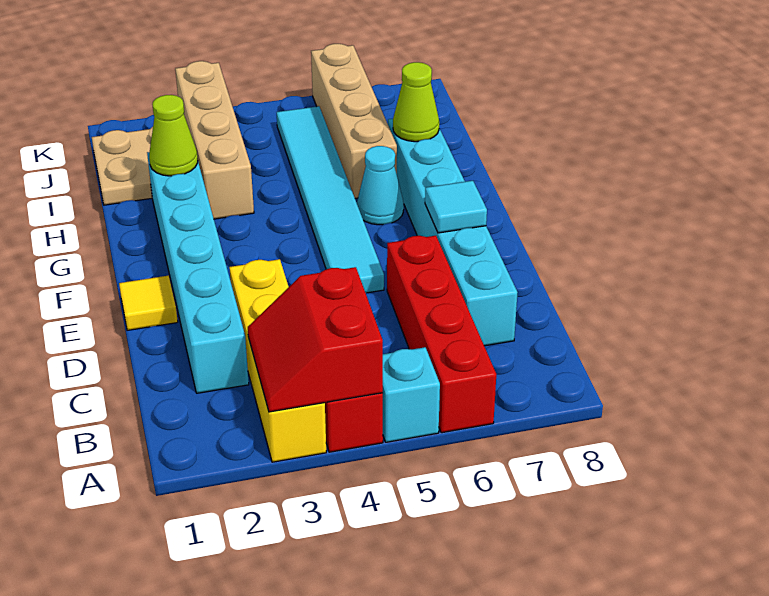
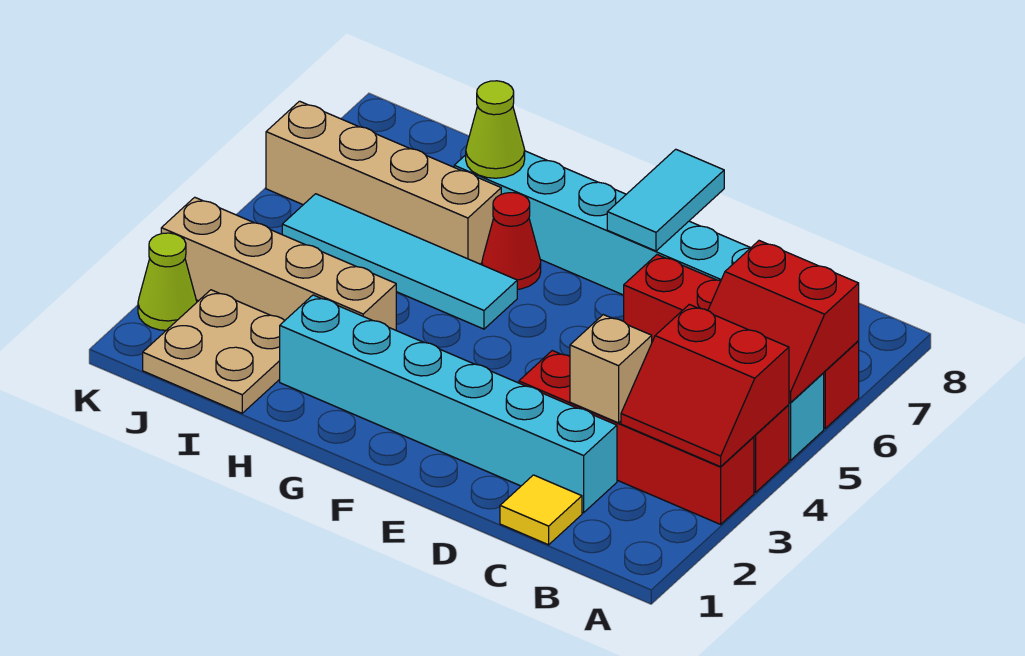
yellow brick A3:D3 level 1 -> red brick A3:D3 level 1
none -> red slope A5:B6 level 2 top 6
none -> tan brick C3 level 2
yellow tile E1 level 1 -> yellow tile C1 level 1
cyan tile E5:J5 level 1 -> cyan tile G5:J5 level 1
cyan tile E7 level 2 -> cyan tile E7:E8 level 2
cyan cone G6 level 1 -> red cone G6 level 1
lime cone H2 level 2 -> lime cone K2 level 1

